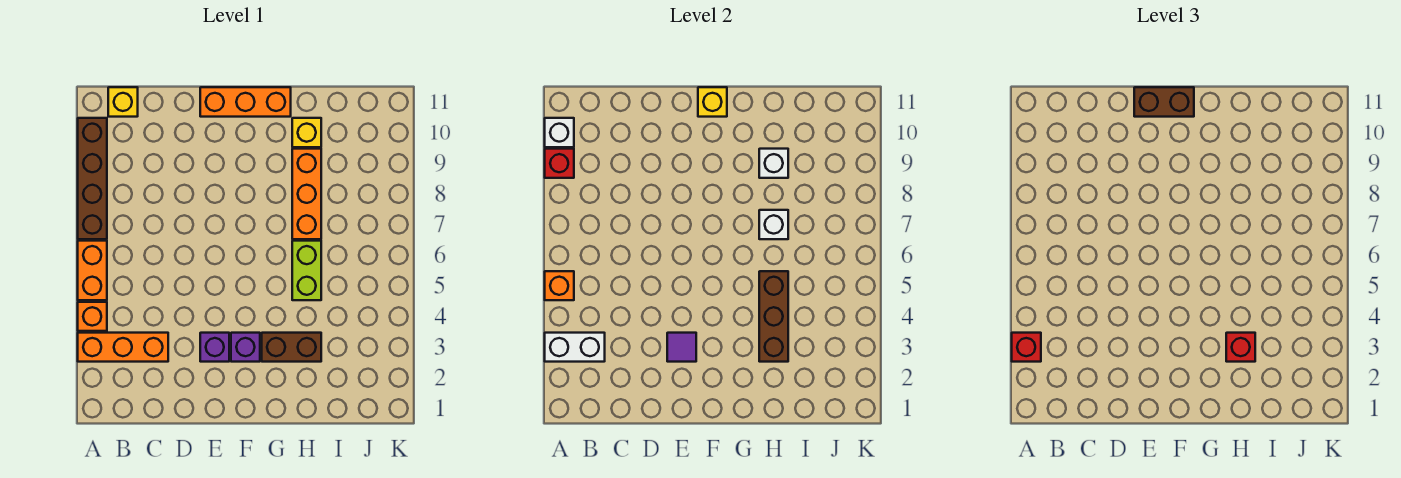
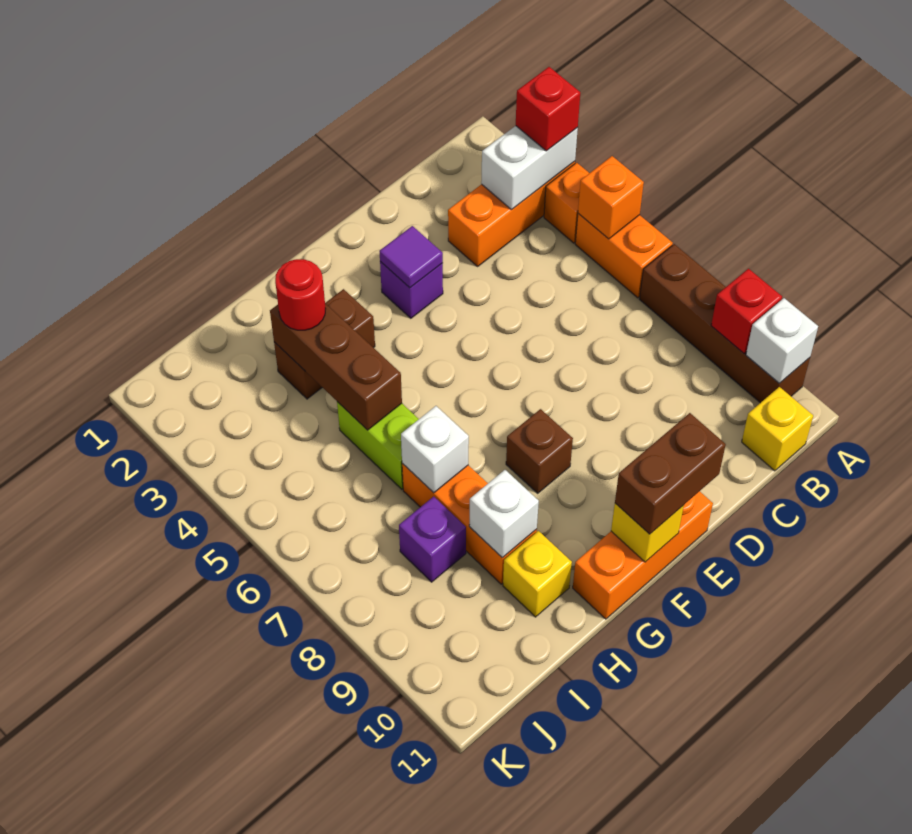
purple brick F3 level 1 -> purple brick I8 level 1
none -> brown brick F8 level 1
red brick H3 level 3 -> red round brick H3 level 3

